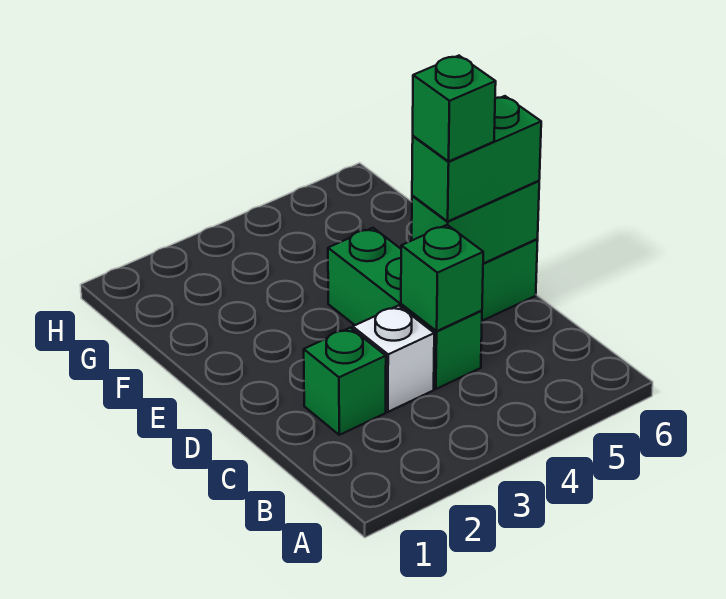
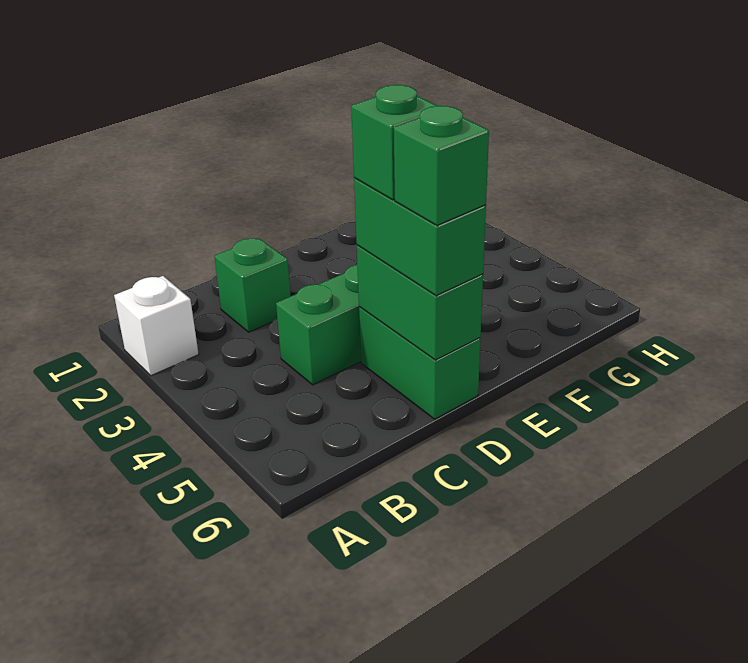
white brick C3 level 1 -> white brick A2 level 1
green brick C4 level 2 -> green brick D6 level 4

